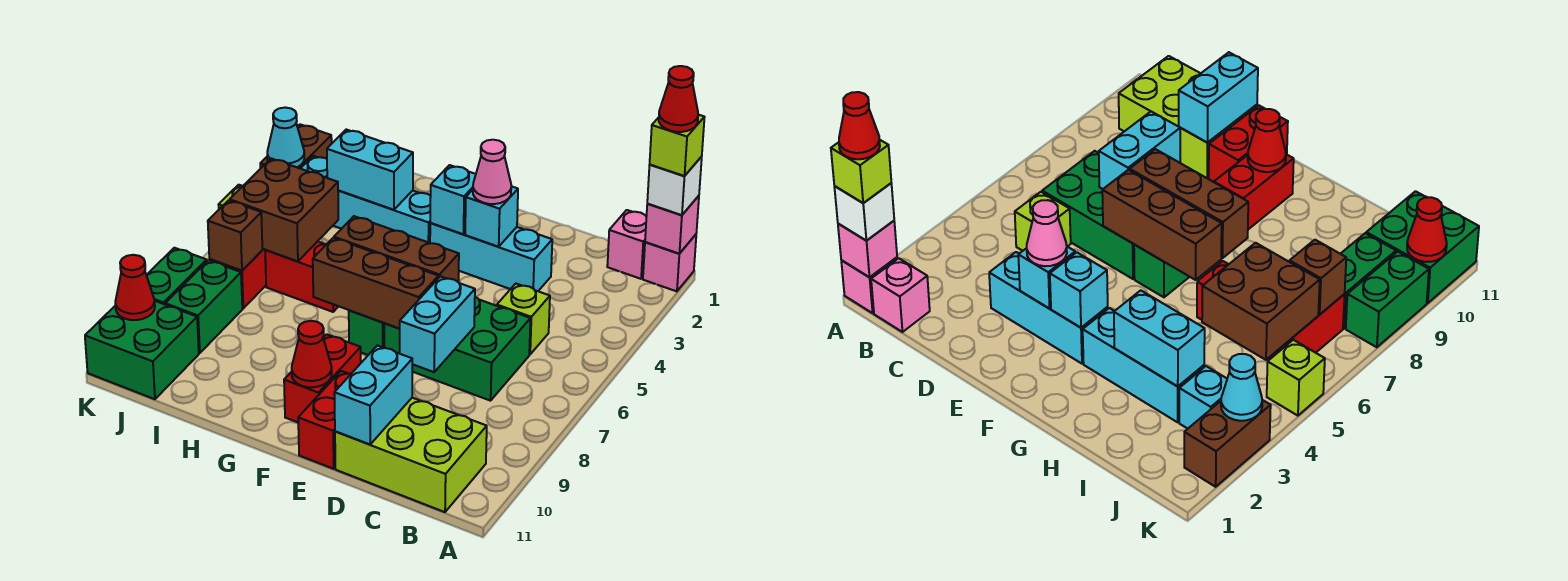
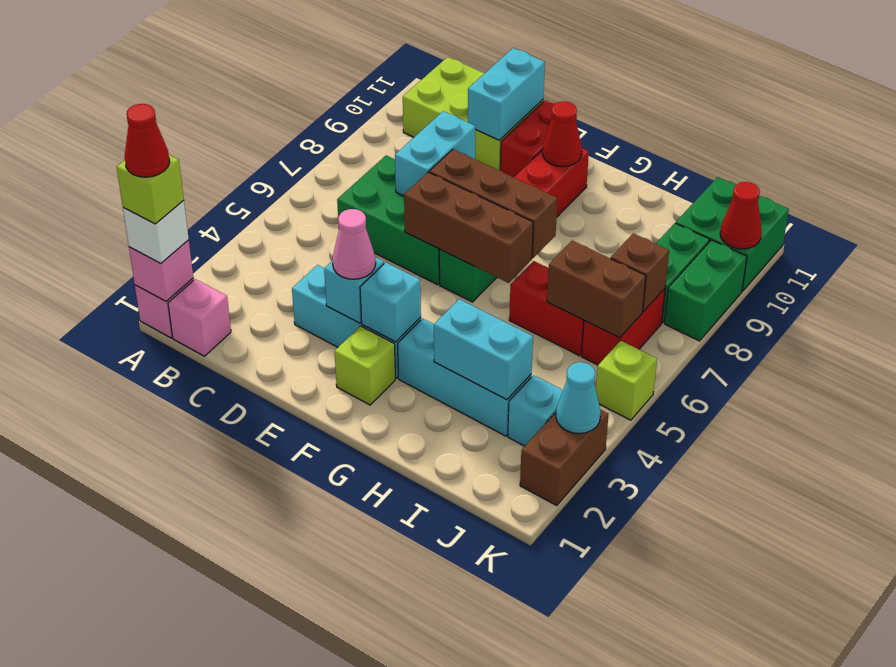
lime brick C5 level 1 -> lime brick F2 level 1
brown brick I5:J6 level 2 -> brown brick I6:J6 level 2

